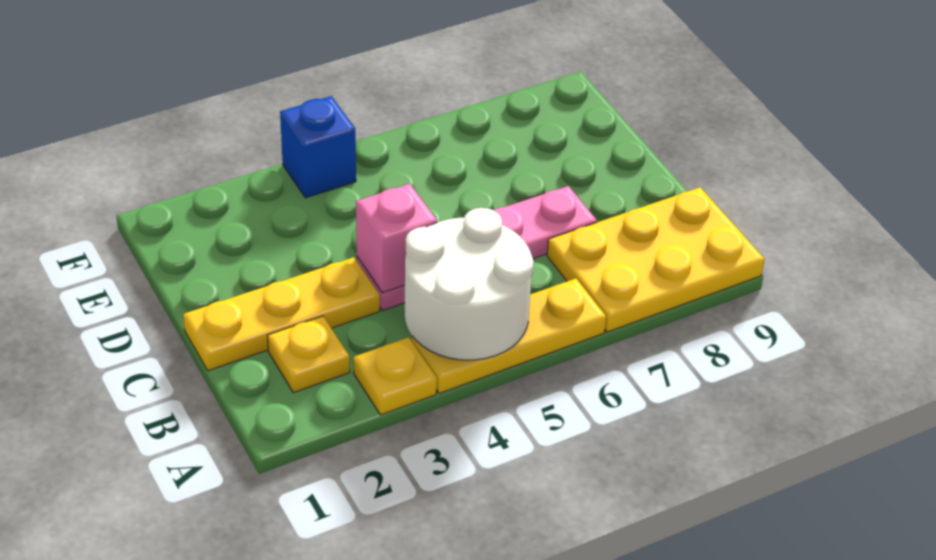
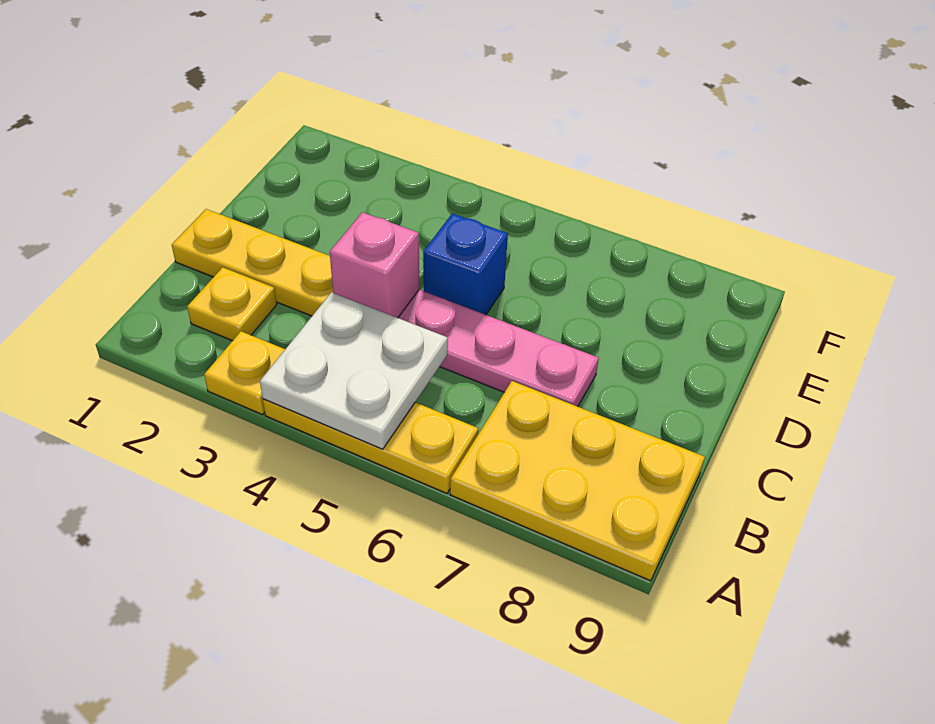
white round brick A4:B5 level 2 -> white plate A4:B5 level 2
blue brick F4 level 1 -> blue brick D5 level 1

